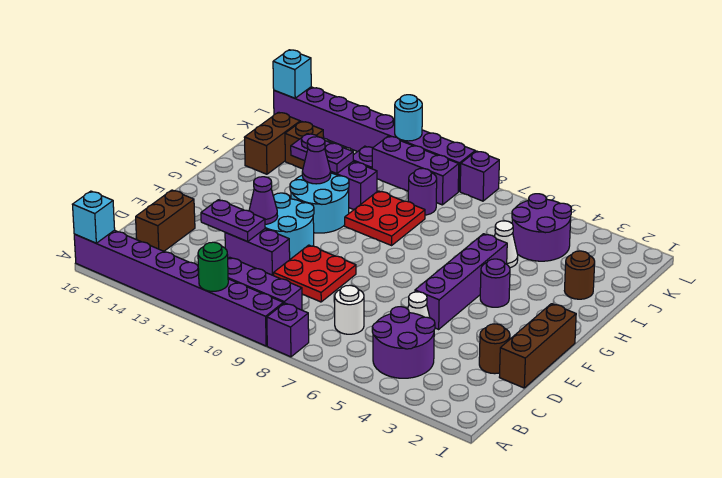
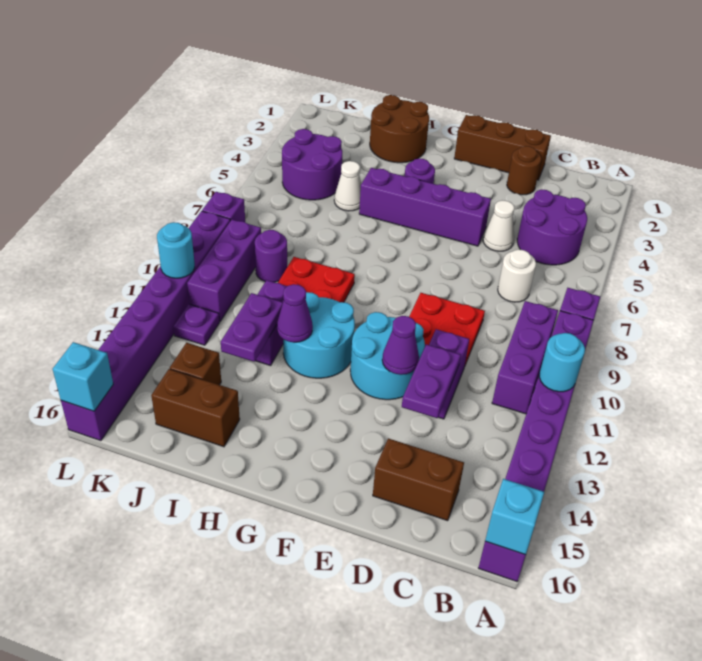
green round brick A11 level 2 -> cyan round brick A11 level 2
brown round brick I2 level 1 -> brown round brick H1:I2 level 1

